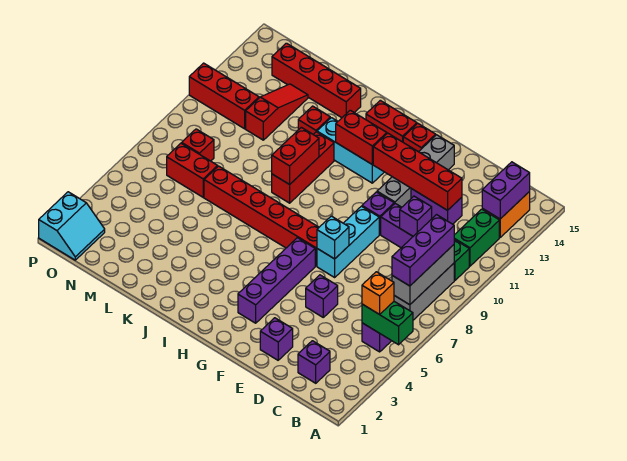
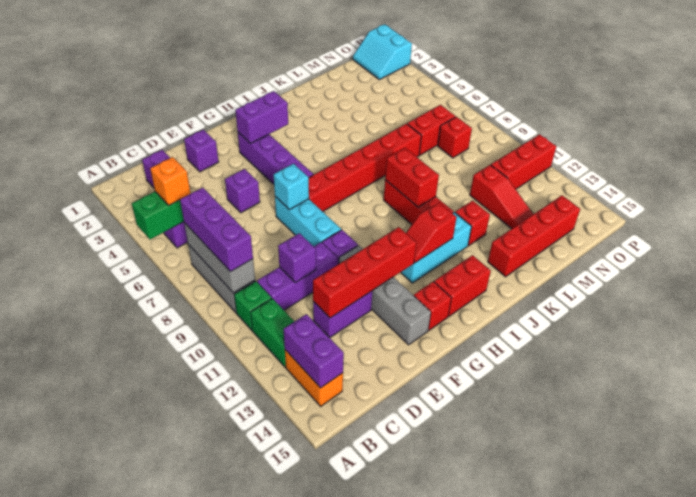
none -> purple brick G3:H3 level 2
red brick H12:I12 level 2 -> red slope H12:I12 level 2 top I

